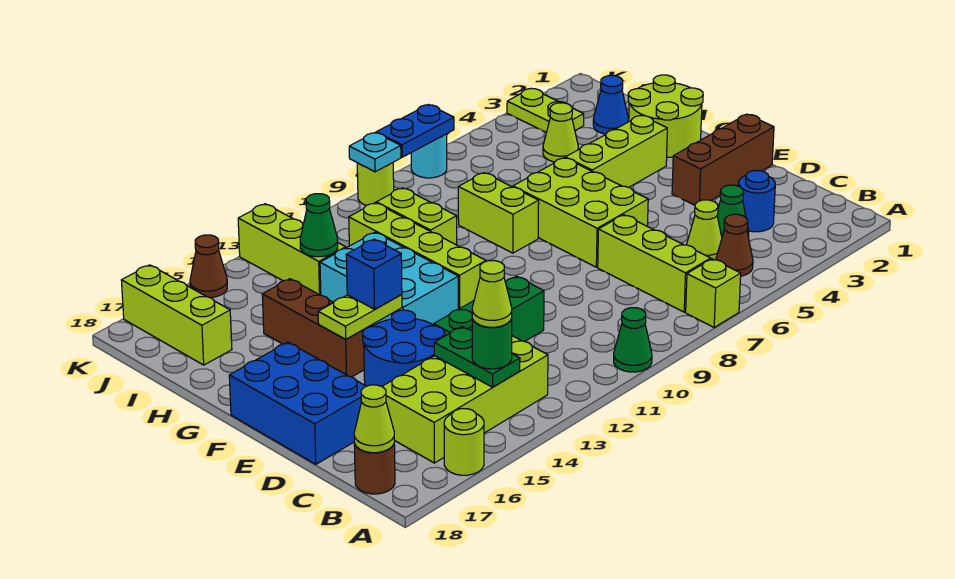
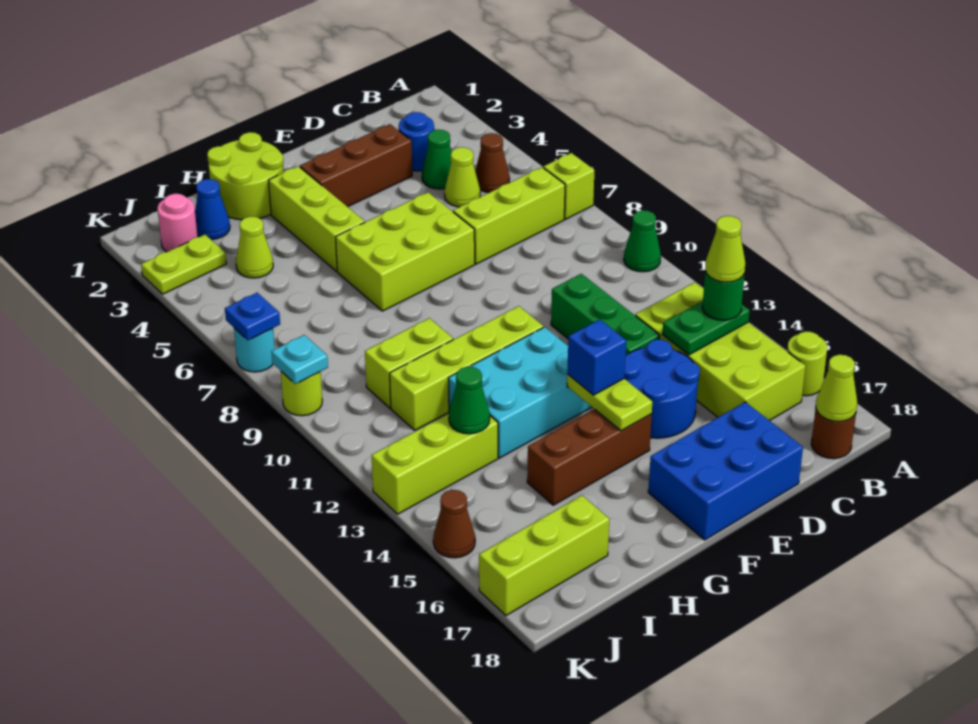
brown brick E1:E3 level 1 -> brown brick D3:F3 level 1
lime brick G8:H8 level 1 -> none
none -> pink round brick J2 level 1
blue plate K7:K8 level 2 -> blue plate K7 level 2

